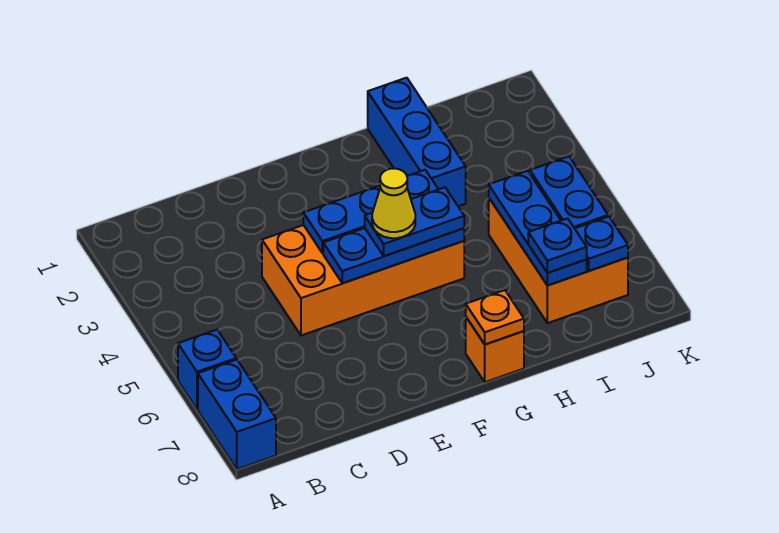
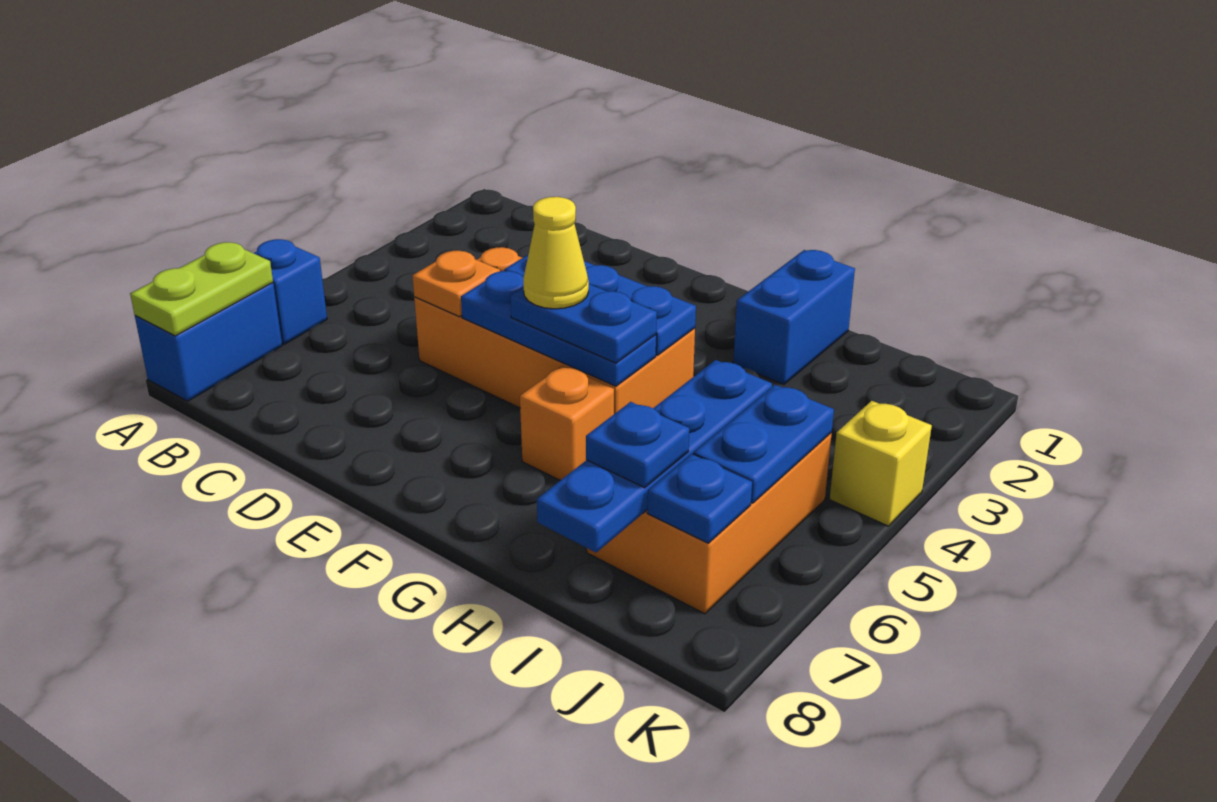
none -> lime plate A7:A8 level 2
orange brick G8 level 1 -> orange brick G6 level 1
orange plate G8 level 2 -> orange plate D5 level 2
blue brick H1:H3 level 1 -> blue brick H1:H2 level 1
blue plate I5:I7 level 2 -> blue plate I5:I8 level 2
none -> yellow brick K4 level 1

